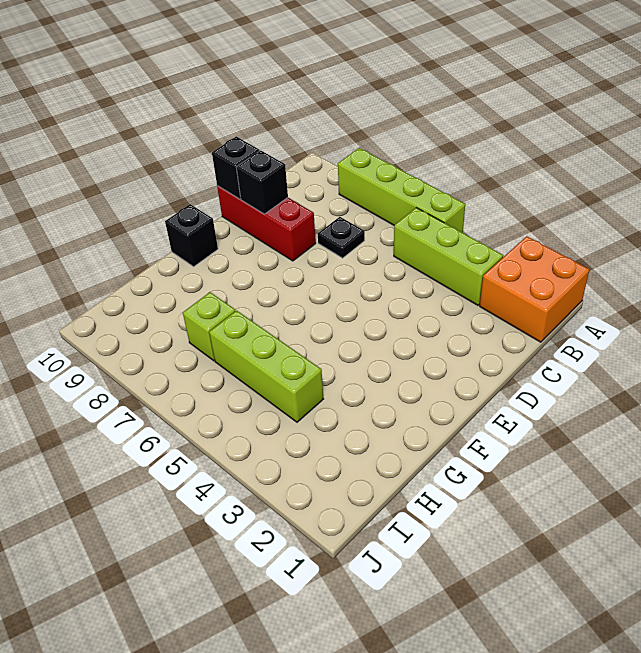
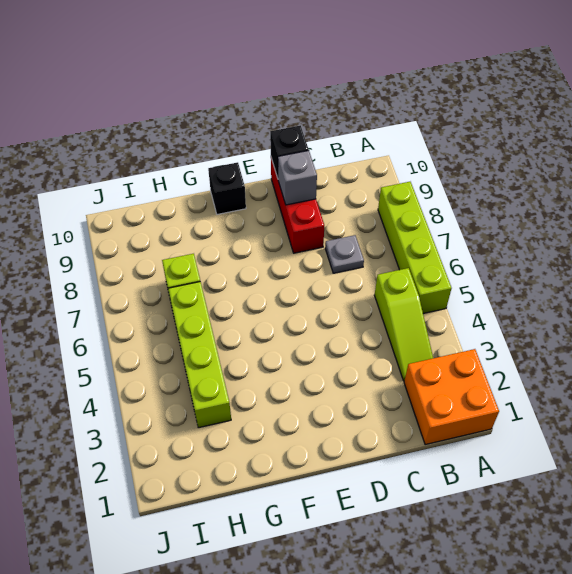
lime brick B3:B5 level 1 -> lime slope B3:B5 level 1 top 5
black plate C7 level 1 -> grey plate C7 level 1
black brick D9 level 2 -> grey brick D9 level 2
lime brick H4:H6 level 1 -> lime brick H3:H6 level 1

